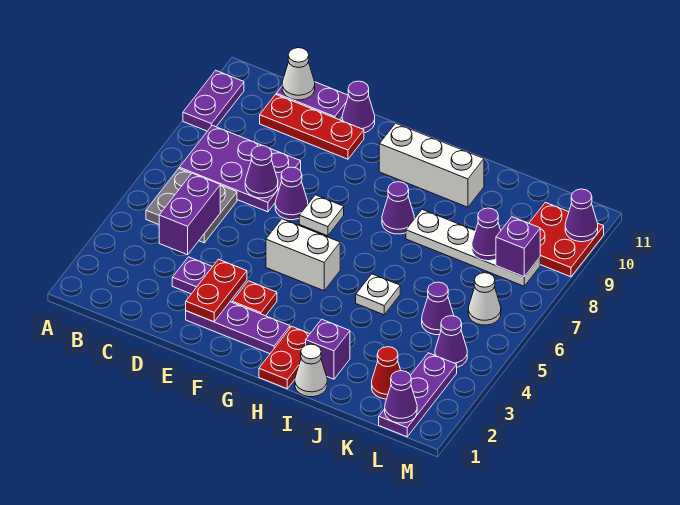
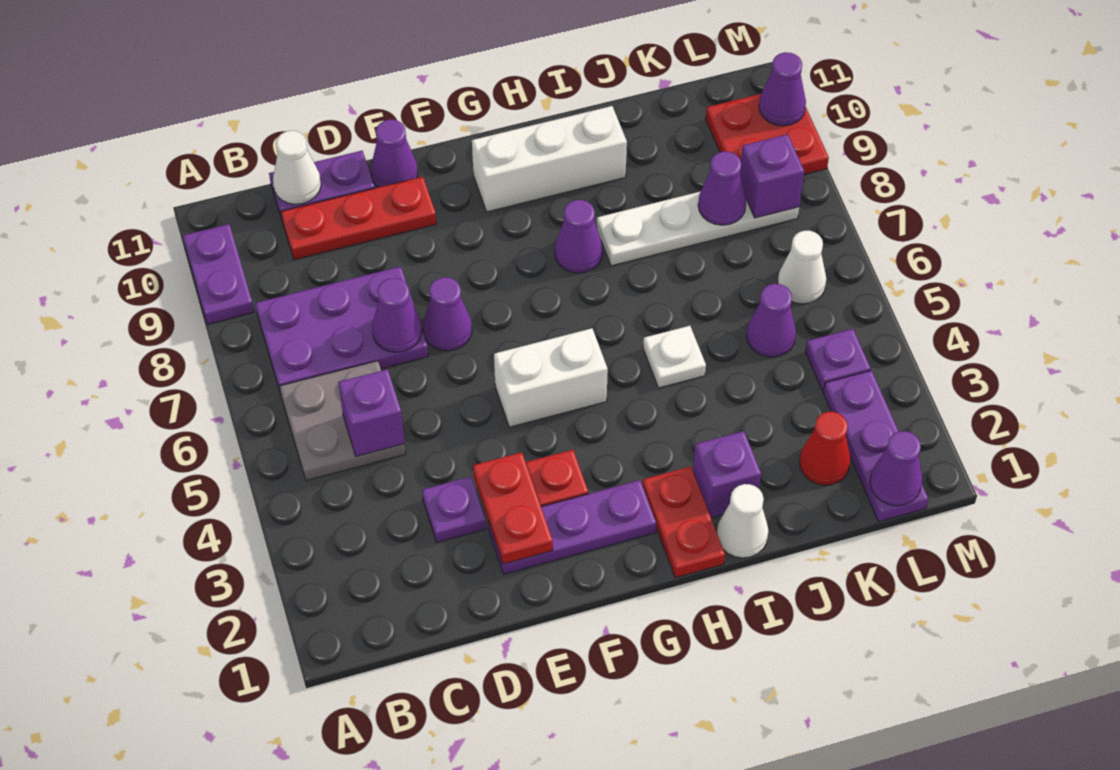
purple brick C4:C5 level 2 -> purple brick C5 level 2
white plate F7 level 1 -> none
purple cone L4 level 1 -> purple plate L4 level 1

